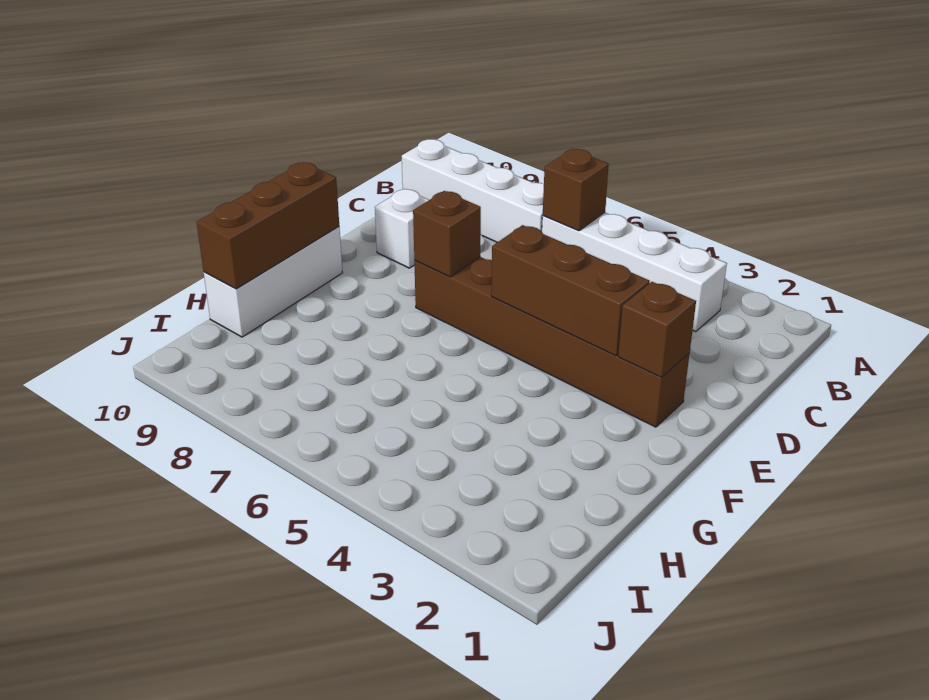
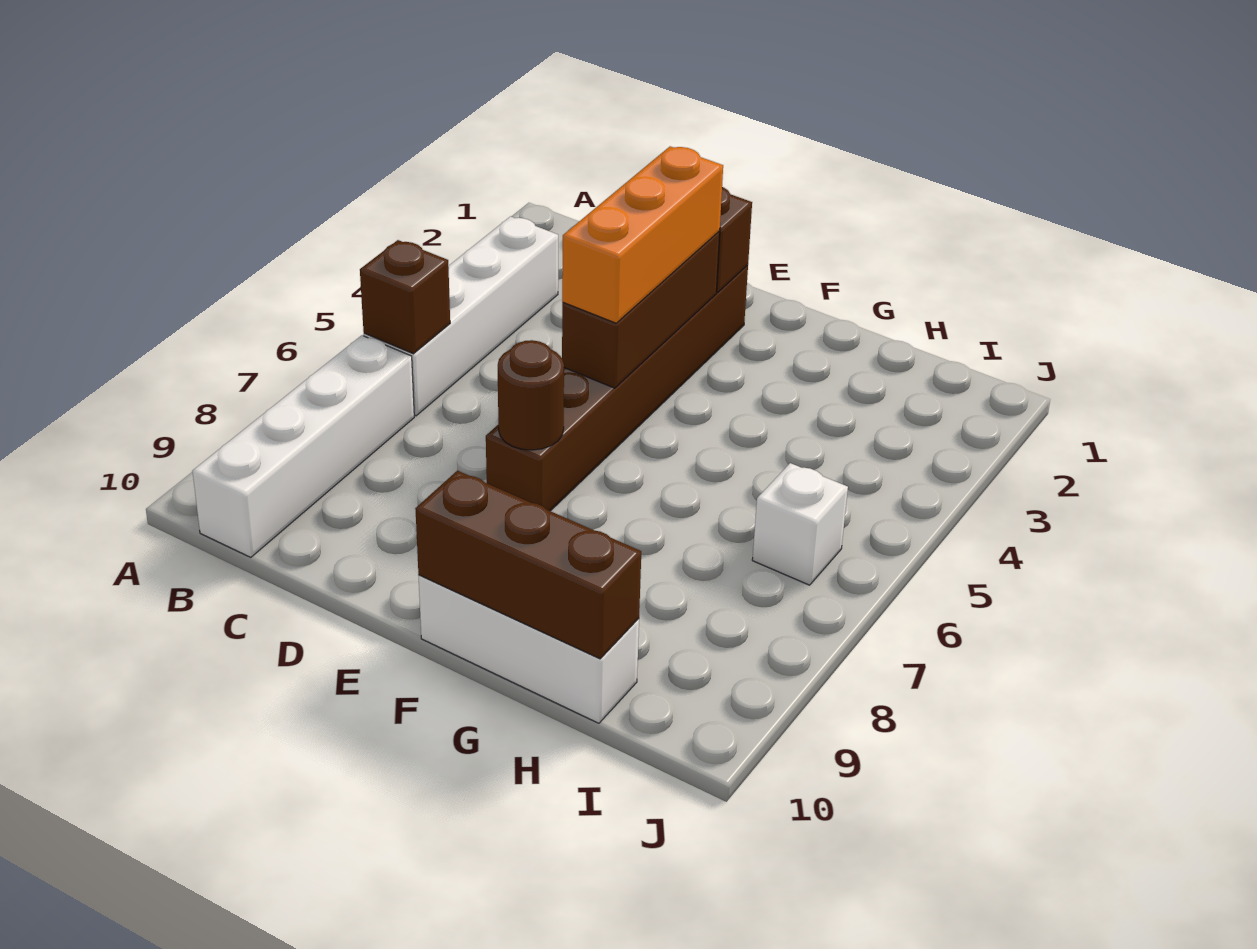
white brick D9 level 1 -> white brick I6 level 1
none -> orange brick E3:E5 level 3
brown brick E7 level 2 -> brown round brick E7 level 2

